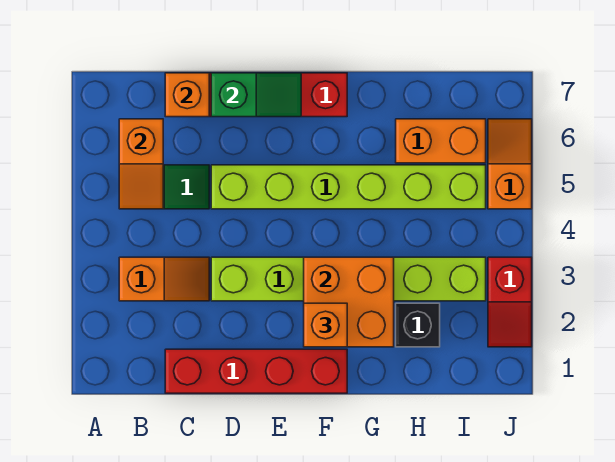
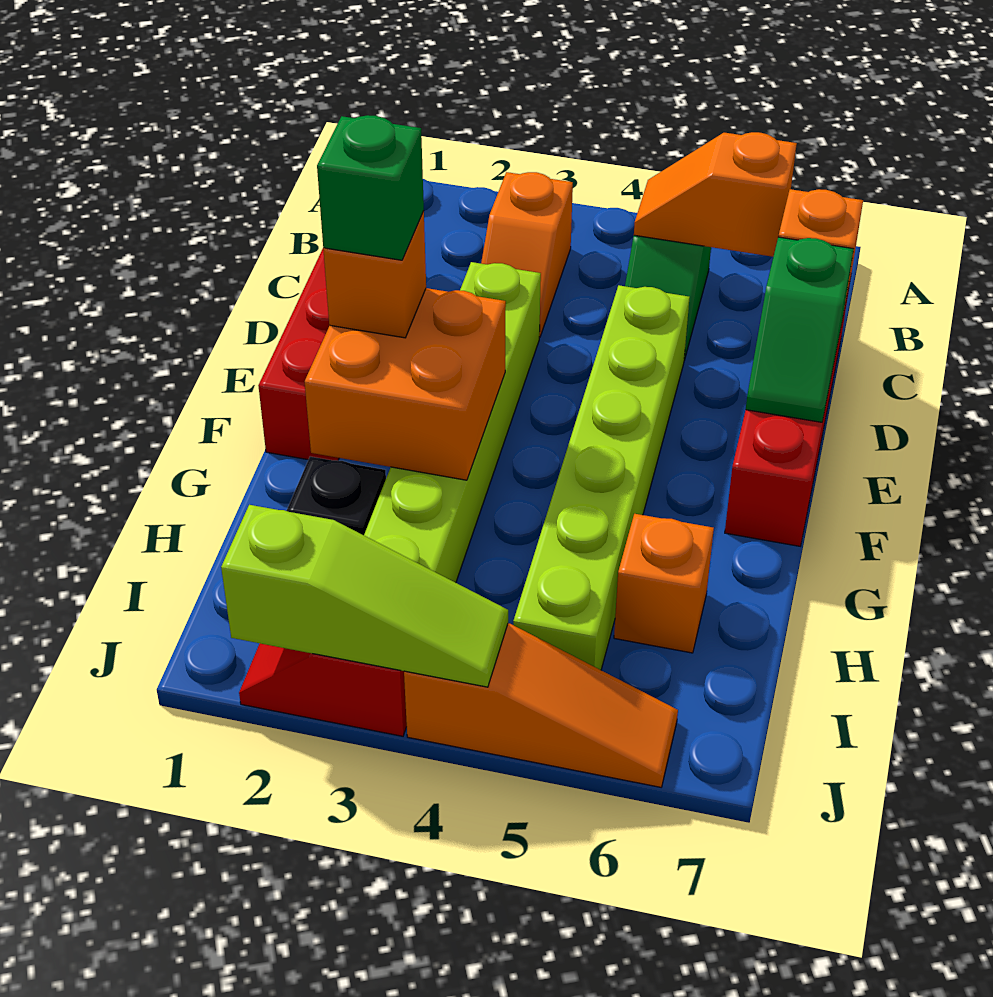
none -> green brick F2 level 4
orange brick H6:I6 level 1 -> orange brick H6 level 1
none -> lime slope J2:J4 level 2 top 2
orange slope J5:J6 level 1 top 5 -> orange slope J4:J6 level 1 top 4

